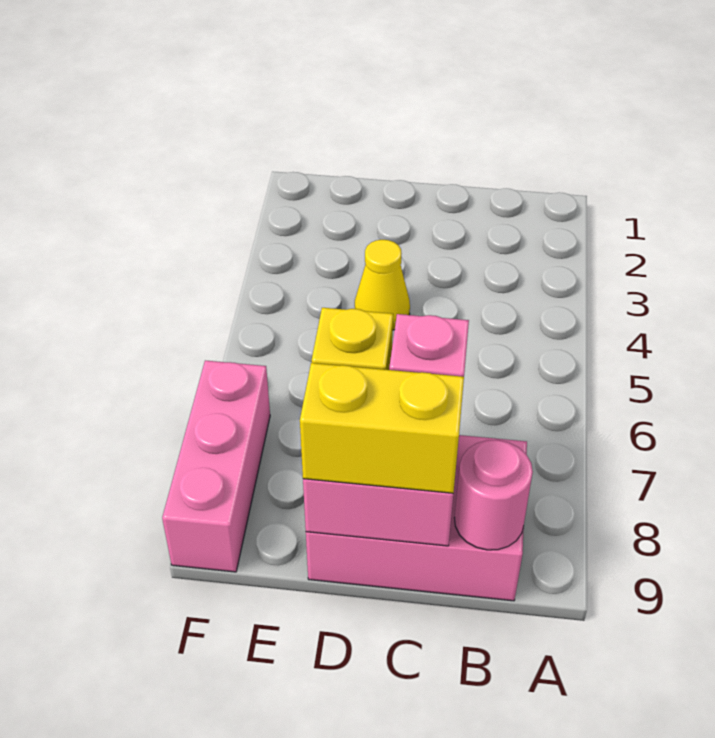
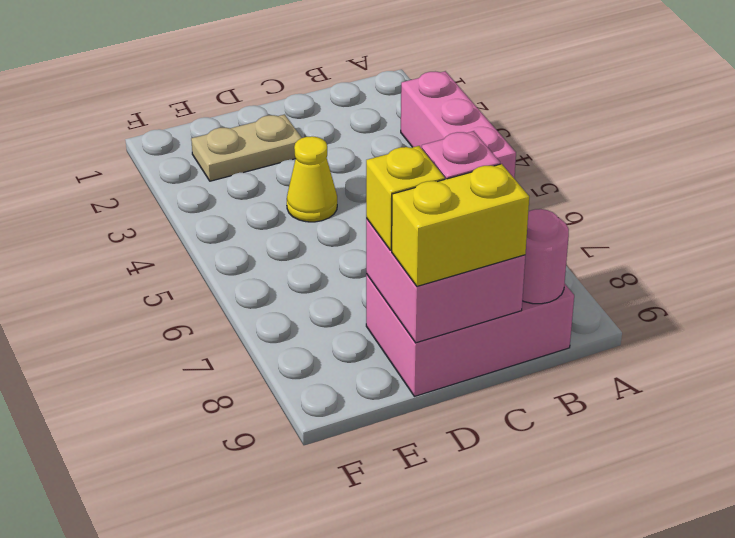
none -> tan plate D2:E2 level 1
pink brick F7:F9 level 1 -> pink brick A3:A5 level 1

